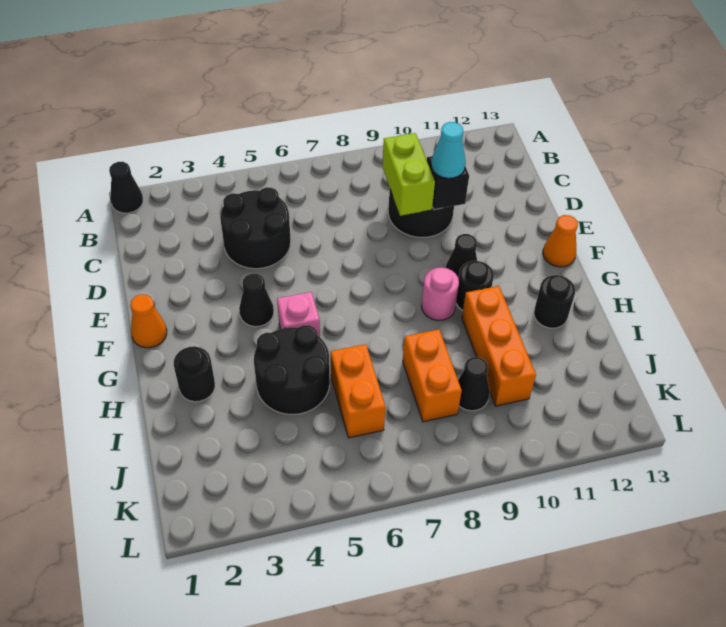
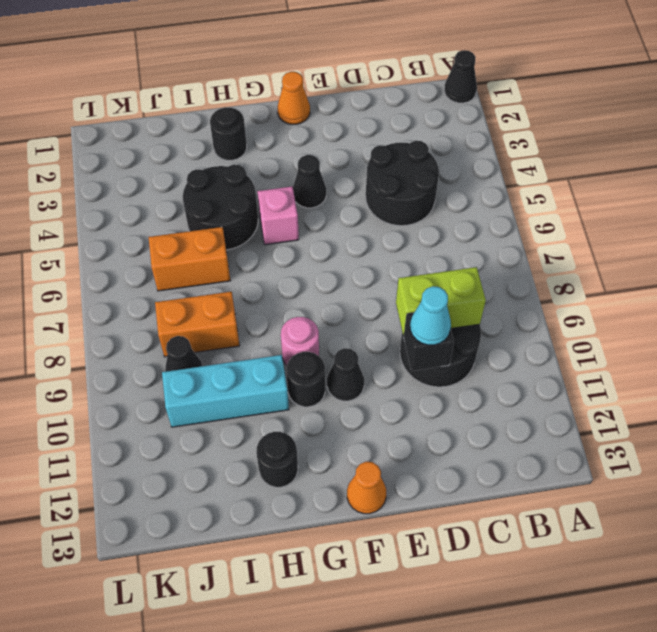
orange brick H10:J10 level 1 -> cyan brick H10:J10 level 1

